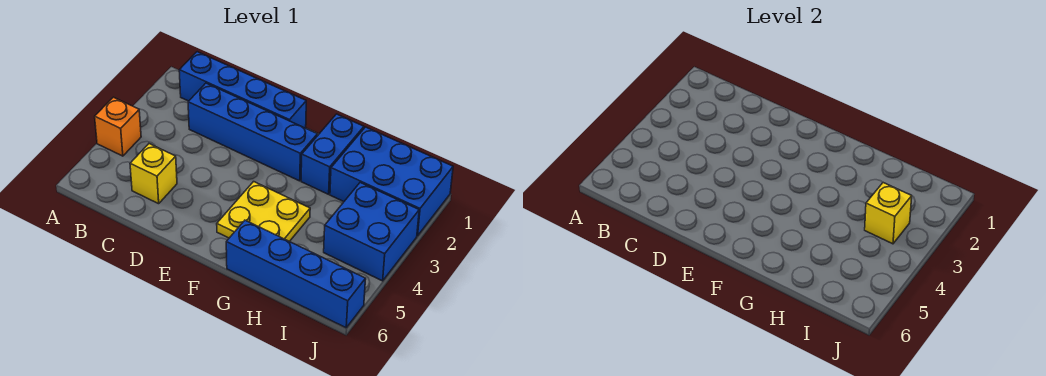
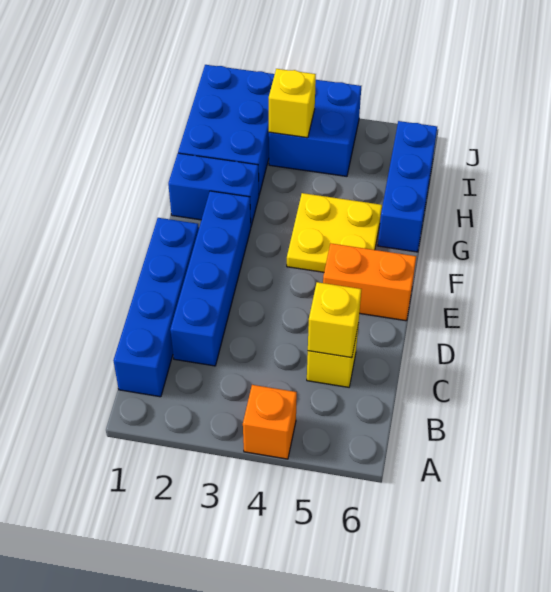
none -> yellow brick C5 level 2
none -> orange brick E5:E6 level 1
blue brick G6:J6 level 1 -> blue brick G6:I6 level 1

